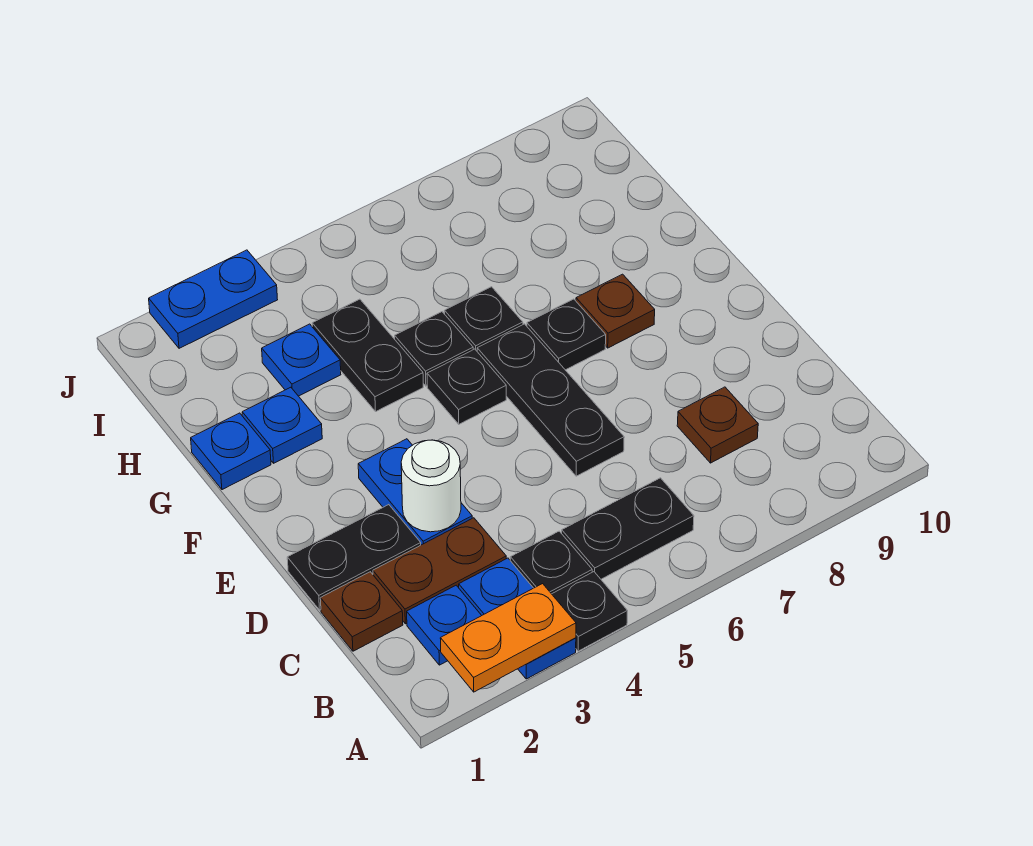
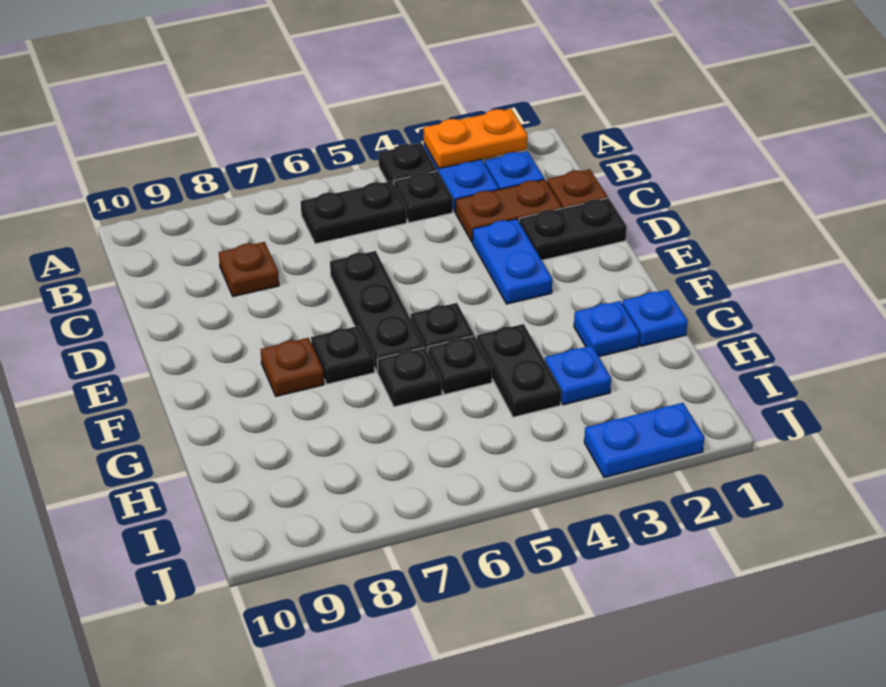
white round brick D3 level 2 -> none

